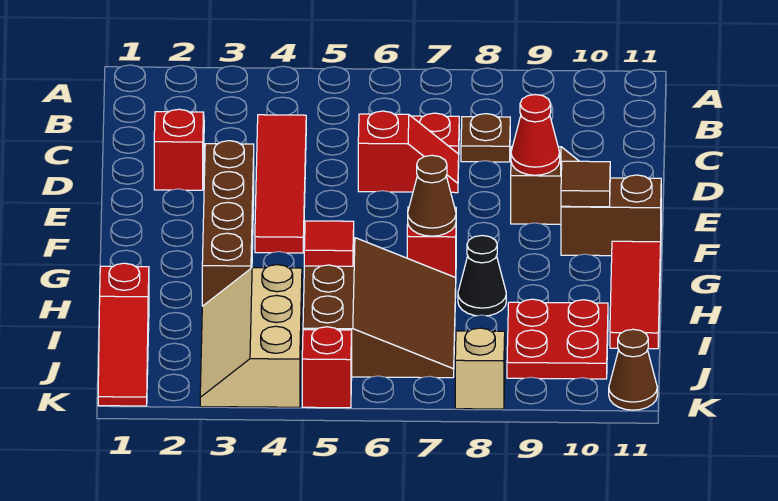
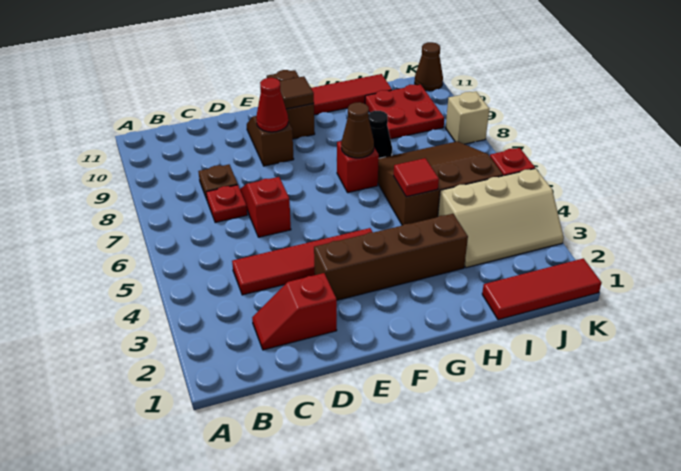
red slope I1:K1 level 1 top I -> red tile I1:K1 level 1

